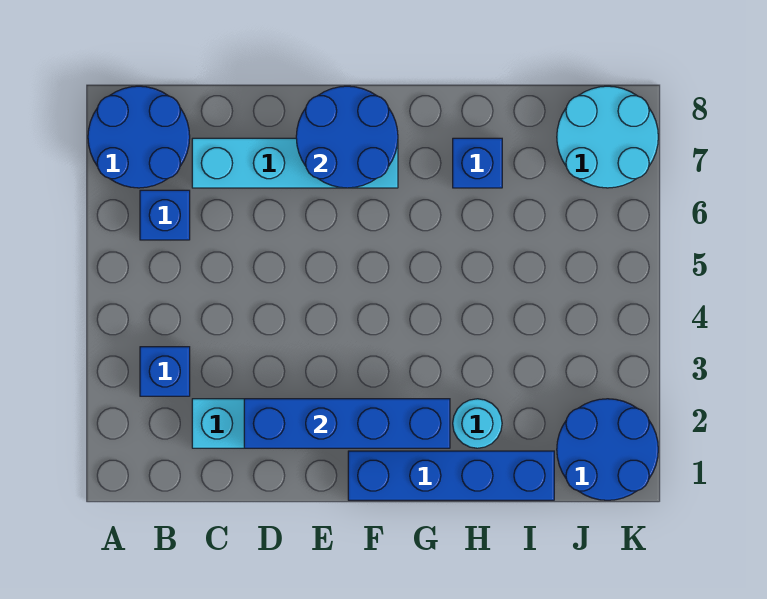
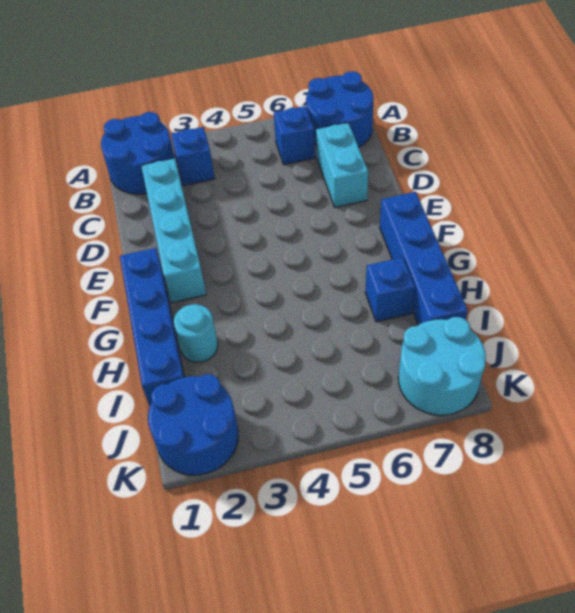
cyan brick C7:F7 level 1 -> cyan brick C7:D7 level 1
blue brick D2:G2 level 2 -> blue brick F8:I8 level 1
blue round brick E7:F8 level 2 -> blue round brick A1:B2 level 1

